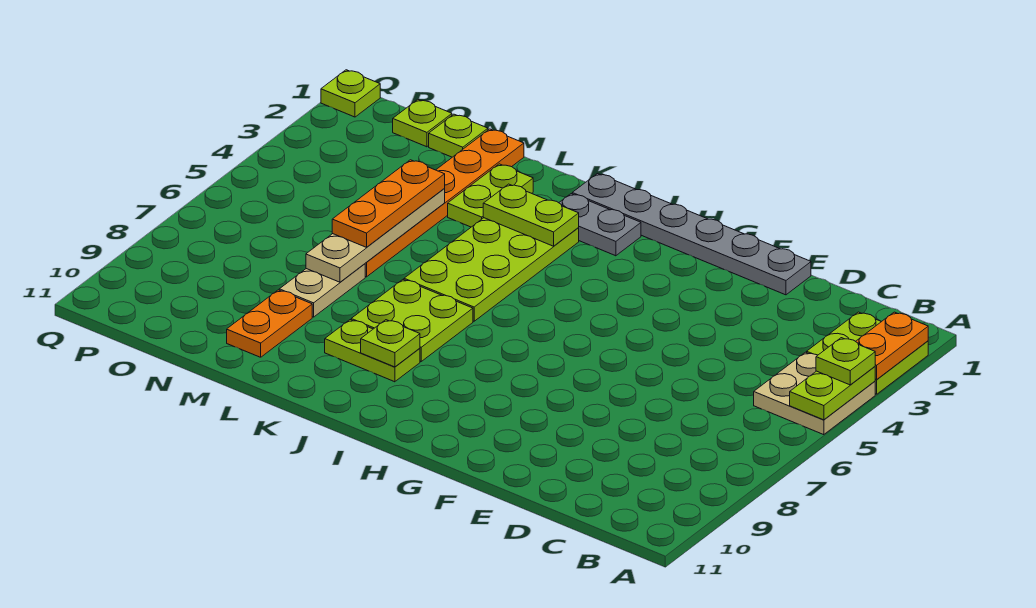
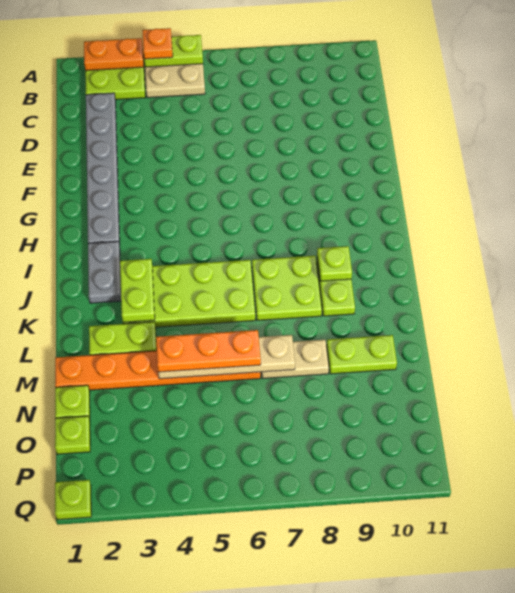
lime plate A4 level 3 -> orange plate A4 level 3
grey plate E1:J1 level 1 -> grey plate C2:H2 level 1
orange plate M9:M10 level 1 -> lime plate M9:M10 level 1

